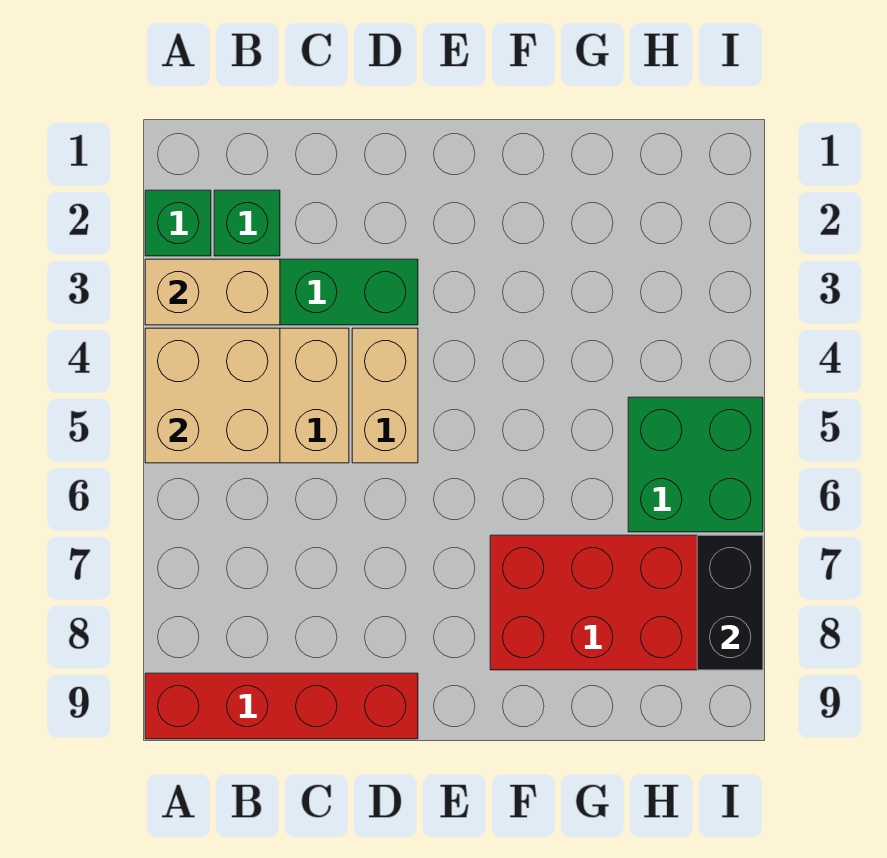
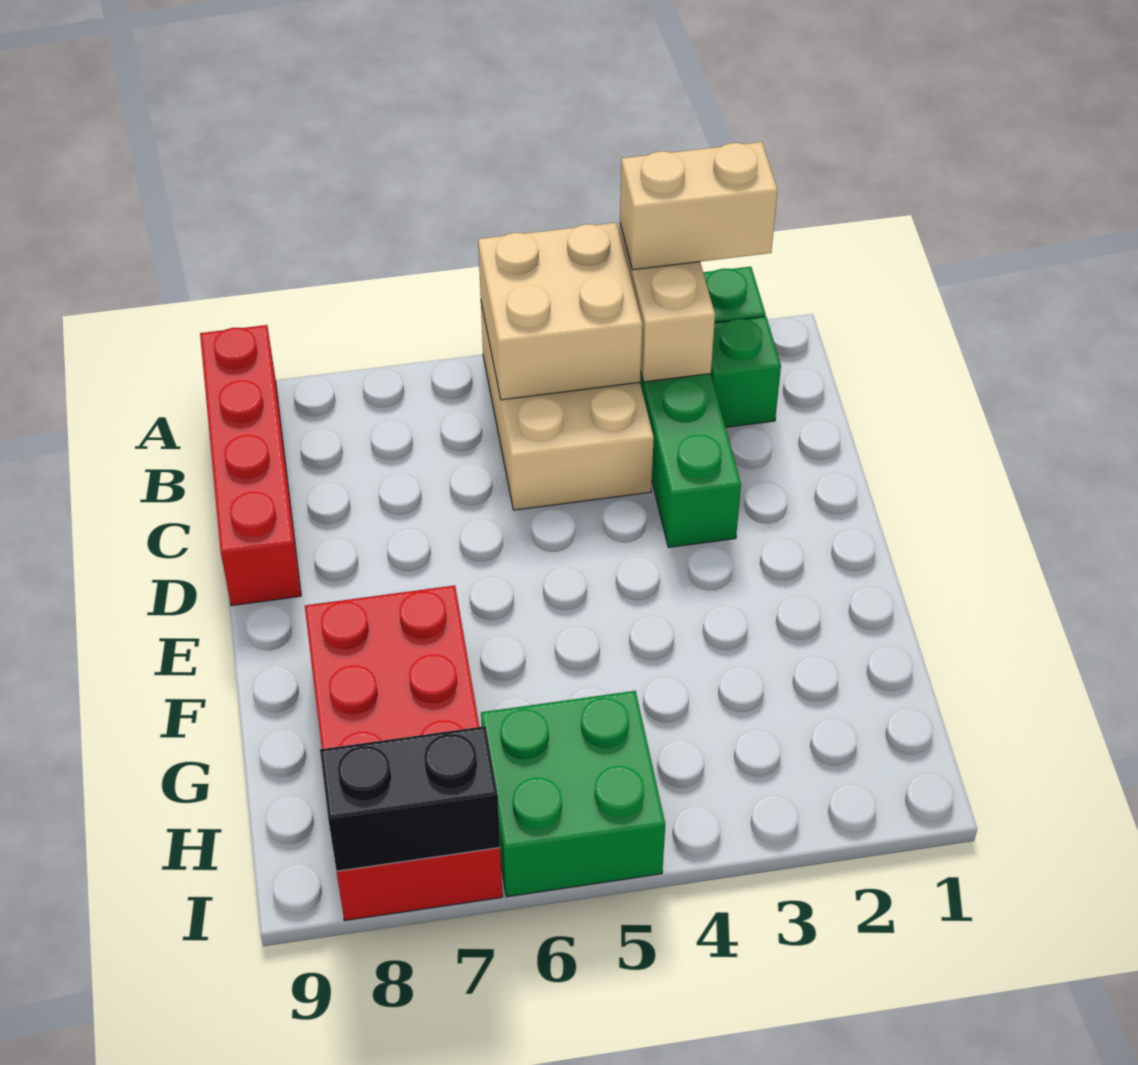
tan brick D4:D5 level 1 -> tan brick A2:A3 level 3

